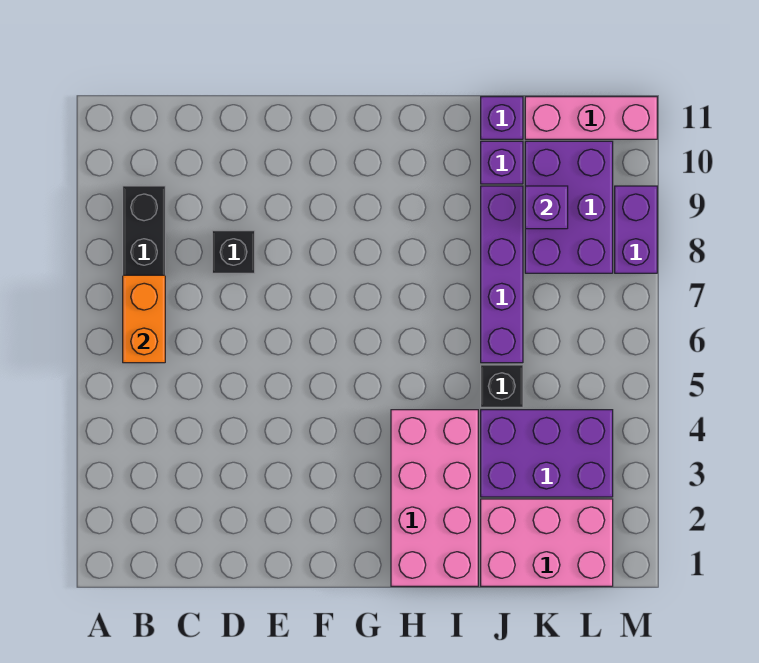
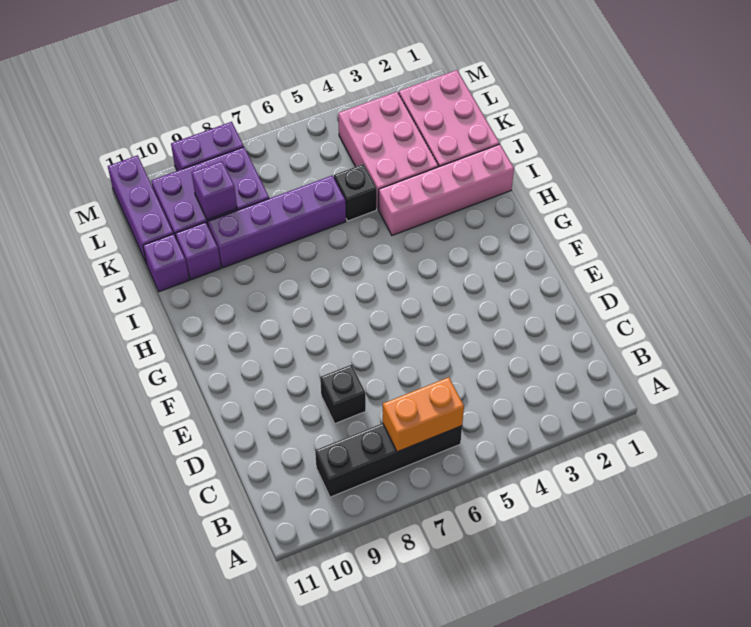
pink brick H1:I4 level 1 -> pink brick I1:I4 level 1
purple brick J3:L4 level 1 -> pink brick J3:L4 level 1
pink brick K11:M11 level 1 -> purple brick K11:M11 level 1

